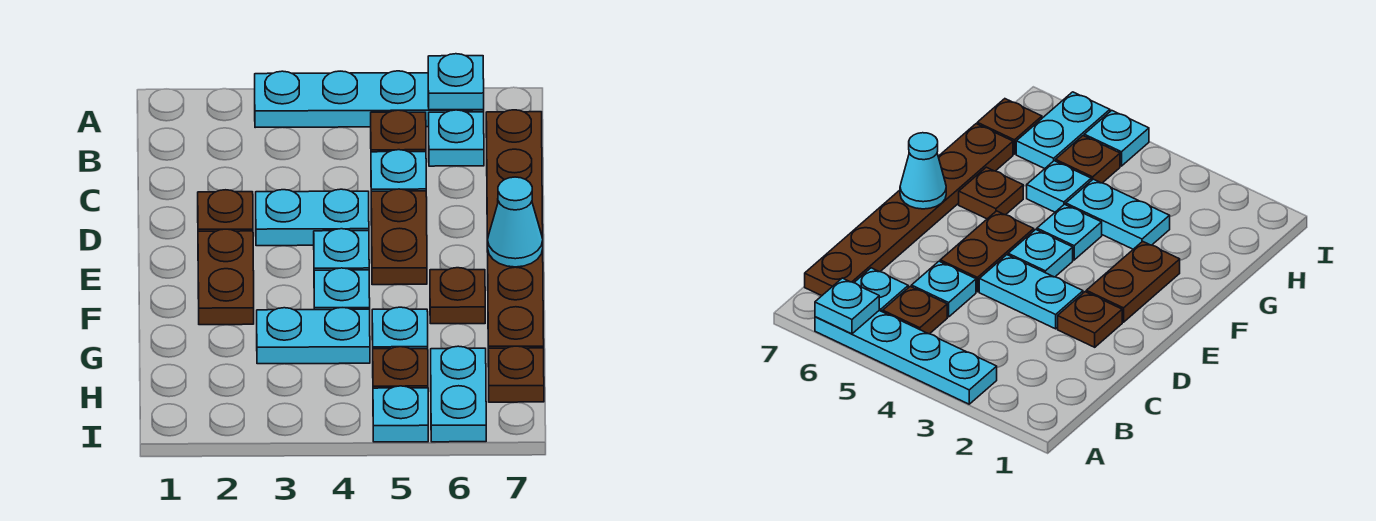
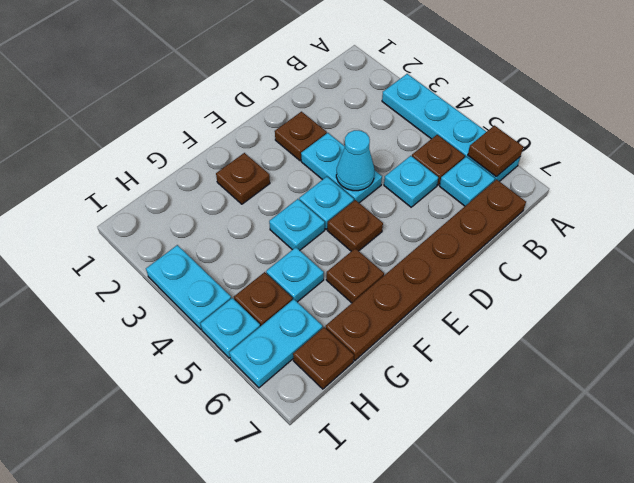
cyan plate A6 level 2 -> brown plate A6 level 2
brown plate D5:E5 level 1 -> brown plate E5 level 1
brown plate E2:F2 level 1 -> brown plate F2 level 1
cyan cone E7 level 2 -> cyan cone D4 level 2
cyan plate G3:G4 level 1 -> cyan plate I3:I4 level 1

